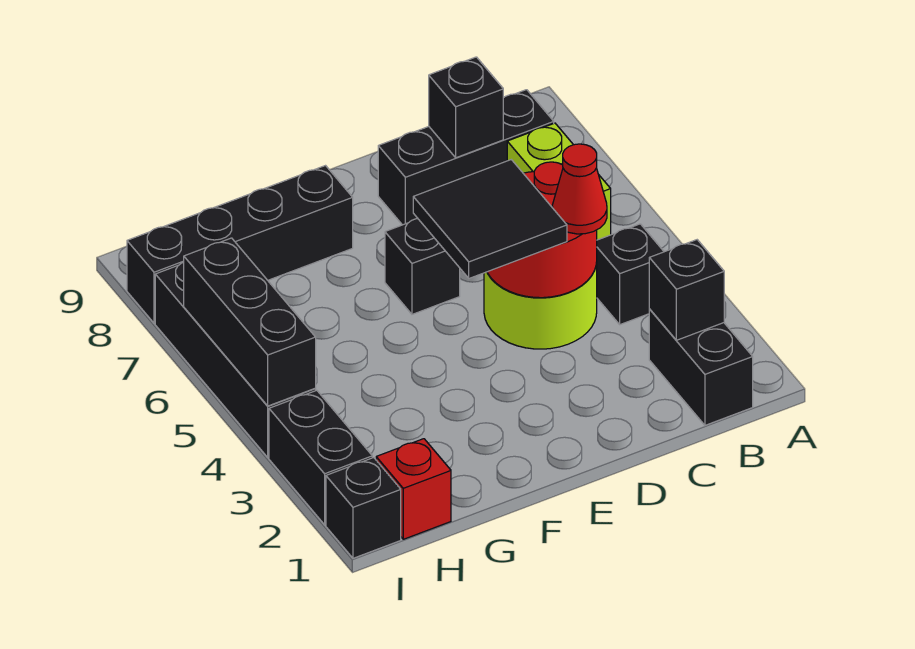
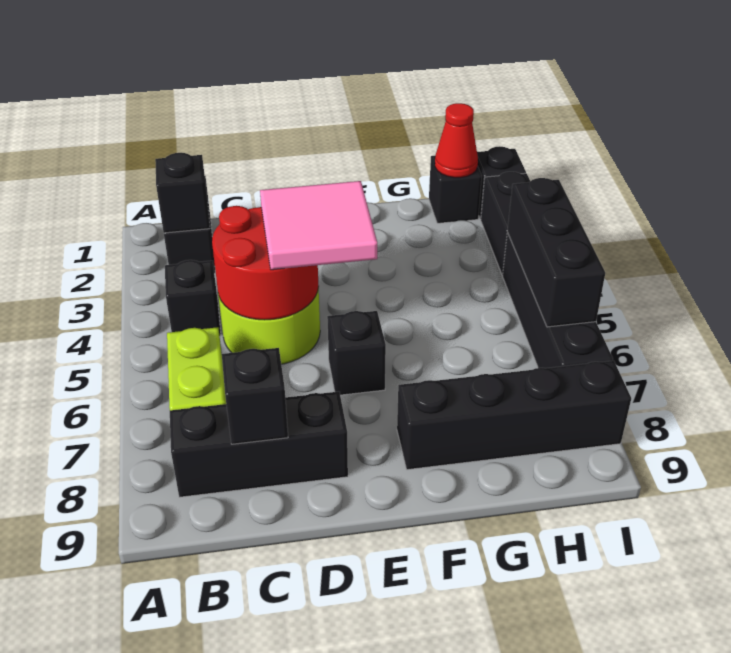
red cone C4 level 3 -> red cone H1 level 2
black tile D4:E5 level 3 -> pink tile D4:E5 level 3
red brick H1 level 1 -> black brick H1 level 1

